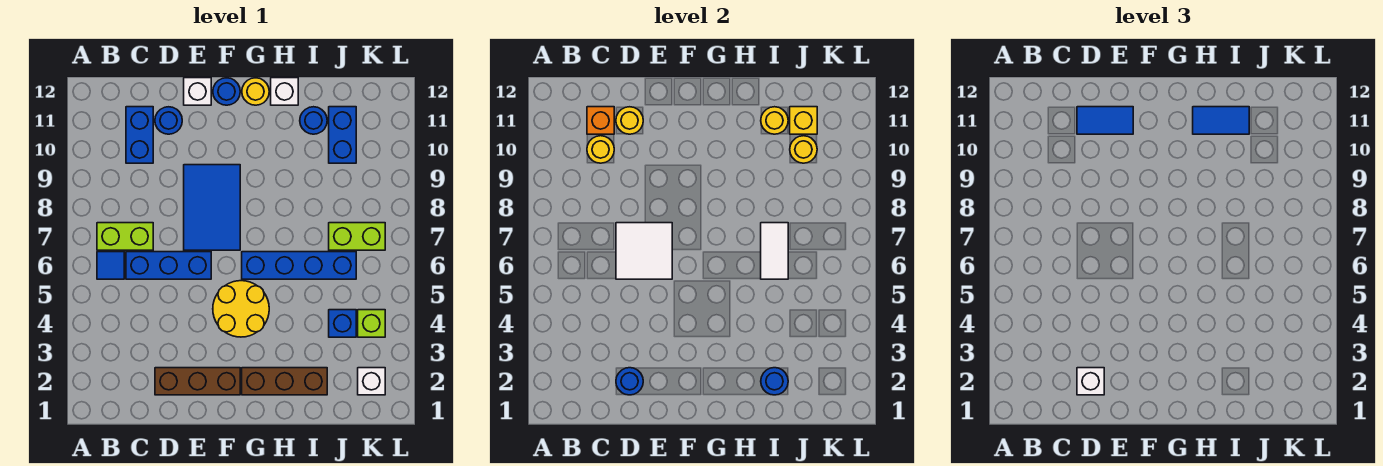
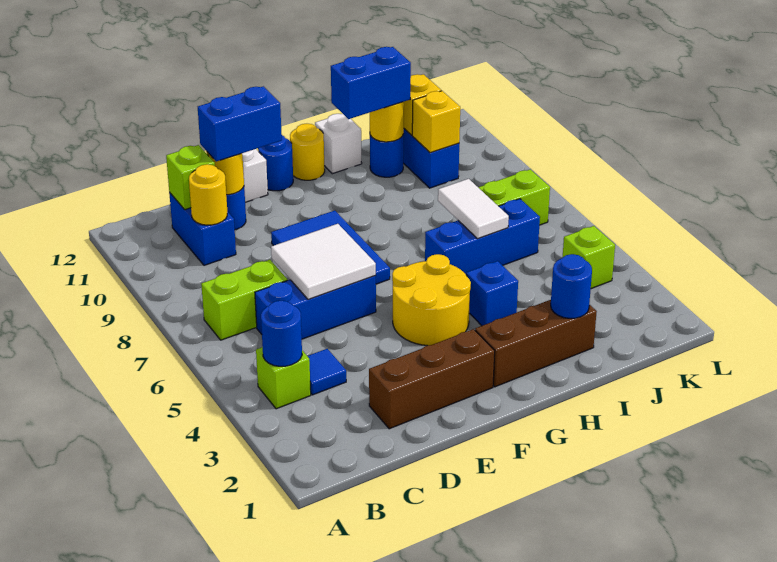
none -> lime brick B4 level 1
blue tile B6 level 1 -> blue tile C4 level 1
orange brick C11 level 2 -> lime brick C11 level 2
blue round brick D2 level 2 -> blue round brick B4 level 2
white brick D2 level 3 -> none
blue tile D11:E11 level 3 -> blue brick D11:E11 level 3
blue brick G6:J6 level 1 -> blue brick H6:J6 level 1
blue tile H11:I11 level 3 -> blue brick H11:I11 level 3
blue brick J4 level 1 -> blue brick H4 level 1
yellow round brick J10 level 2 -> yellow brick J10 level 2
white brick K2 level 1 -> none

